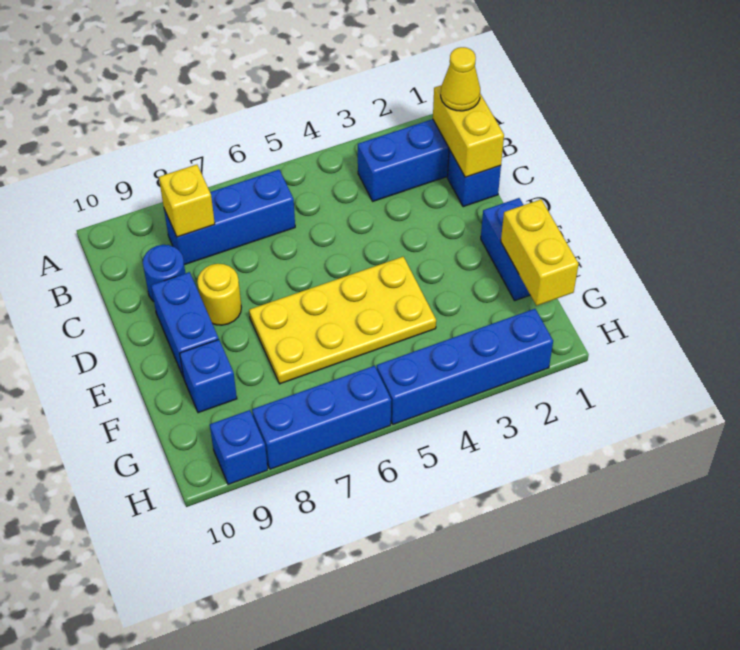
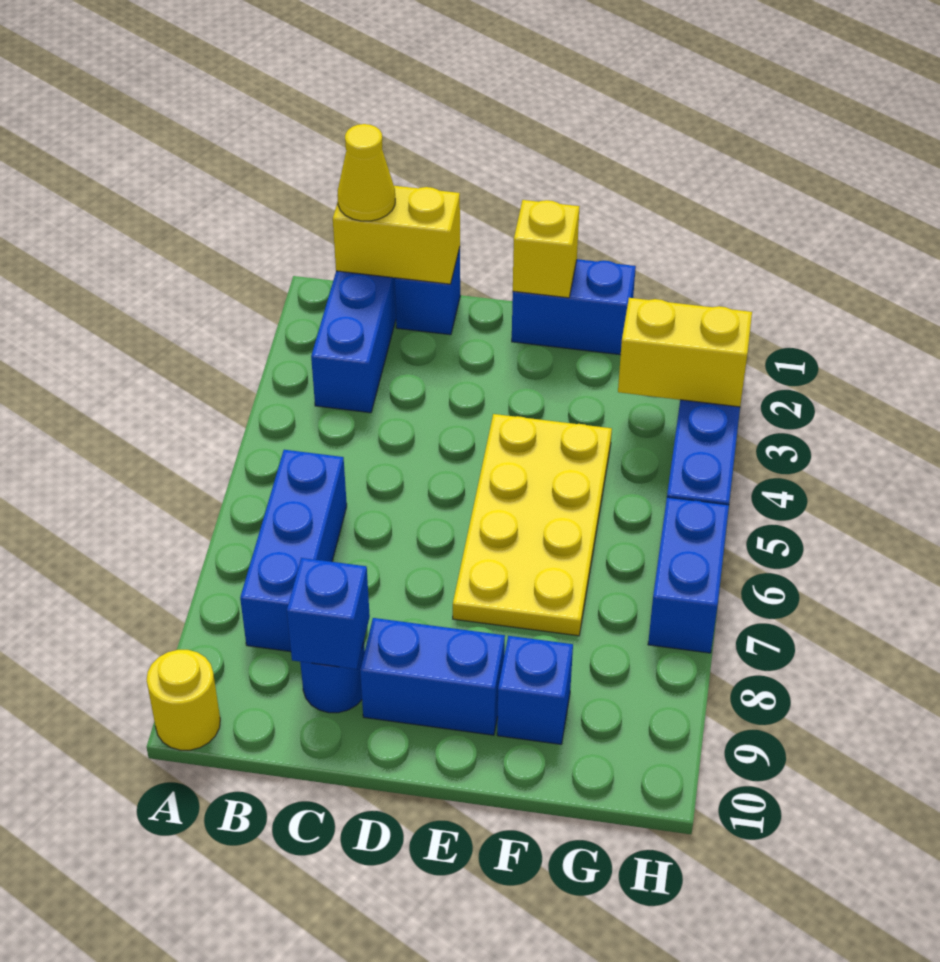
yellow brick B8 level 2 -> yellow brick E1 level 2
yellow round brick D8 level 1 -> yellow round brick A10 level 1
yellow brick F1:G1 level 2 -> yellow brick G3:H3 level 2
blue brick H6:H8 level 1 -> blue brick H6:H7 level 1
blue brick H9 level 1 -> blue brick C9 level 2

